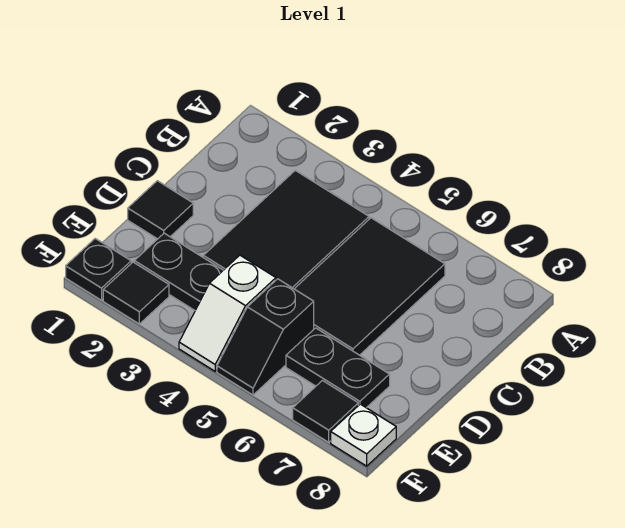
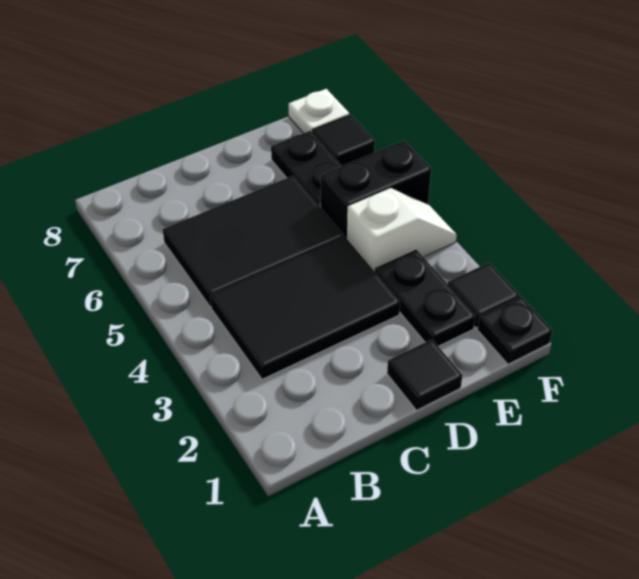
black slope E5:F5 level 1 top E -> black brick E5:F5 level 1

